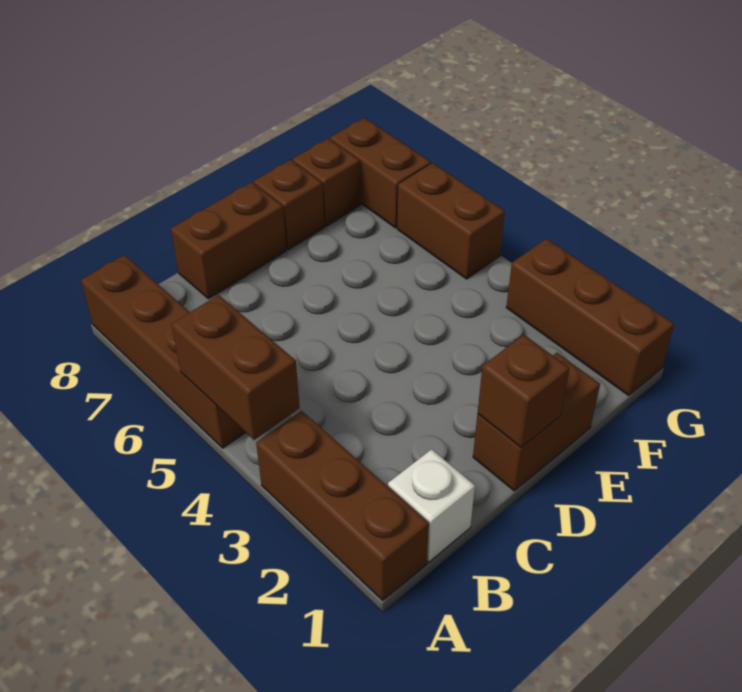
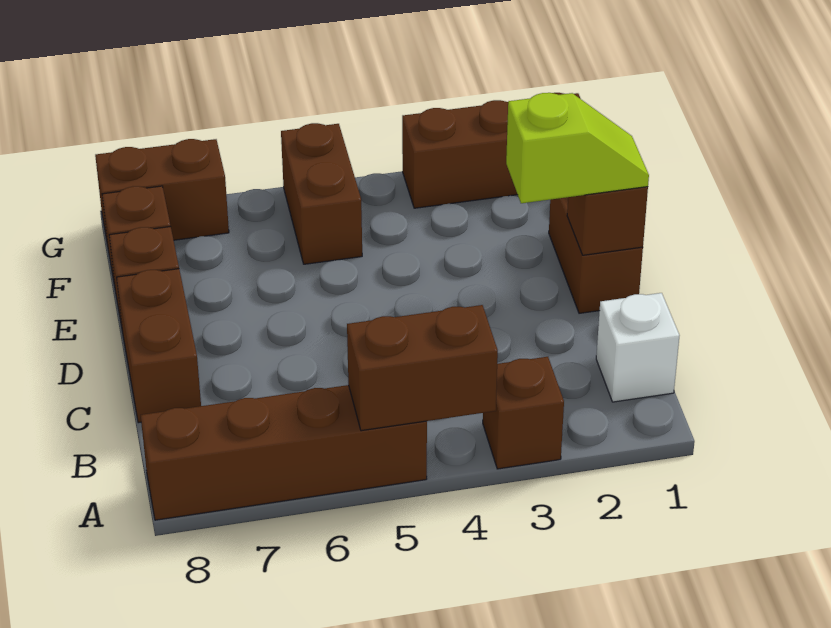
brown brick A1:A3 level 1 -> brown brick A3 level 1
none -> lime slope D1:D2 level 3 top 2
brown brick G5:G6 level 1 -> brown brick F5:G5 level 1

